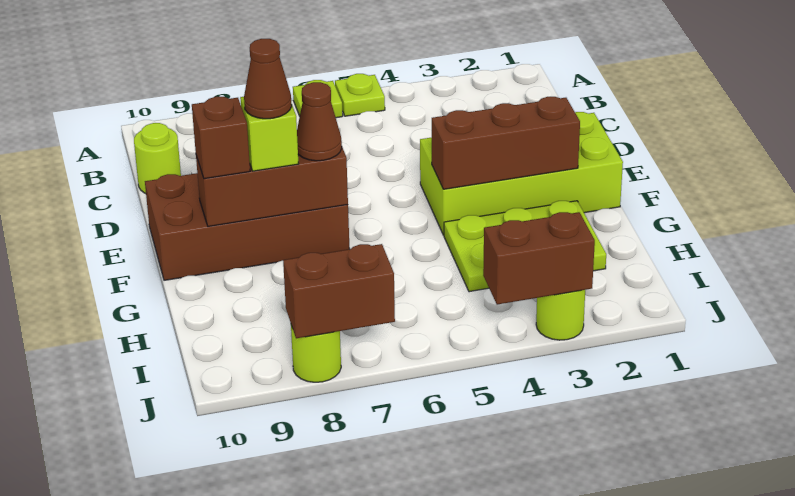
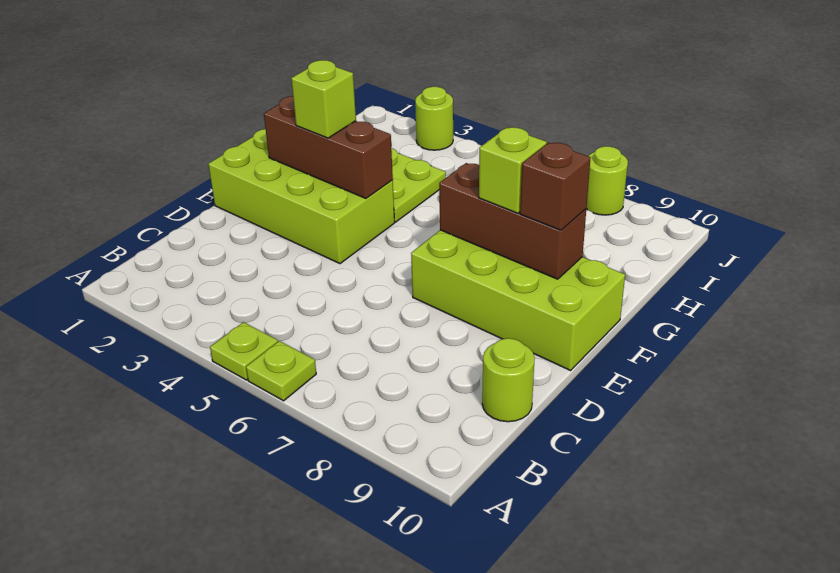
brown brick E7:F10 level 1 -> lime brick E7:F10 level 1
none -> lime brick F3 level 3
brown cone F7 level 3 -> none
brown cone F8 level 4 -> none
brown brick J3:J4 level 2 -> none
brown brick J7:J8 level 2 -> none

